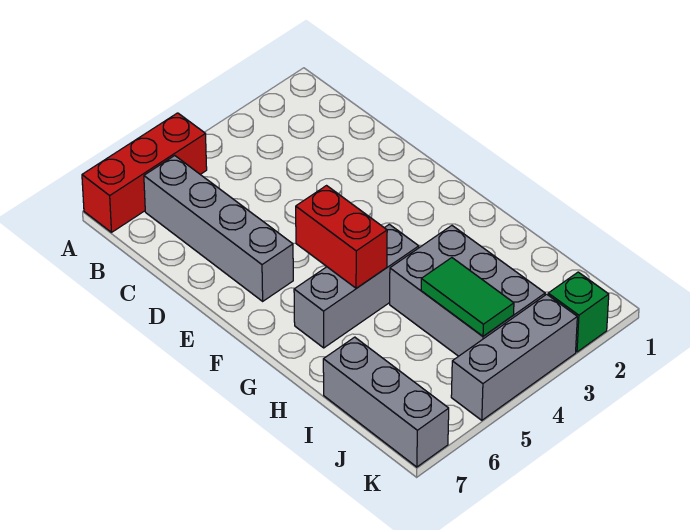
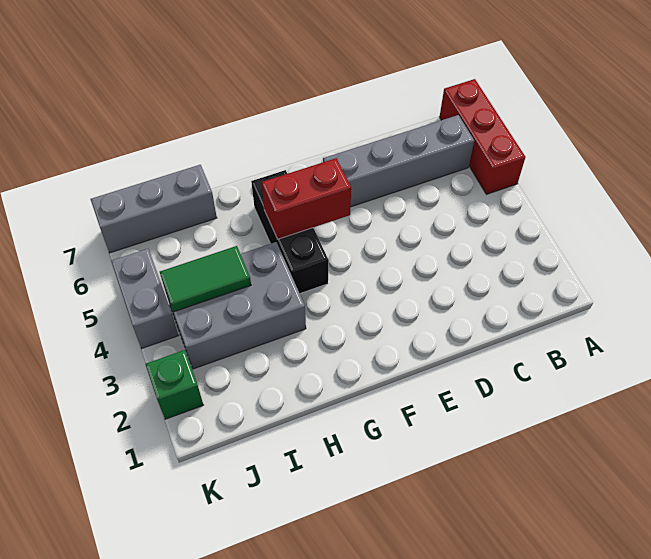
grey brick G4:G6 level 1 -> black brick G4:G6 level 1
grey brick K3:K5 level 1 -> grey brick K4:K5 level 1

